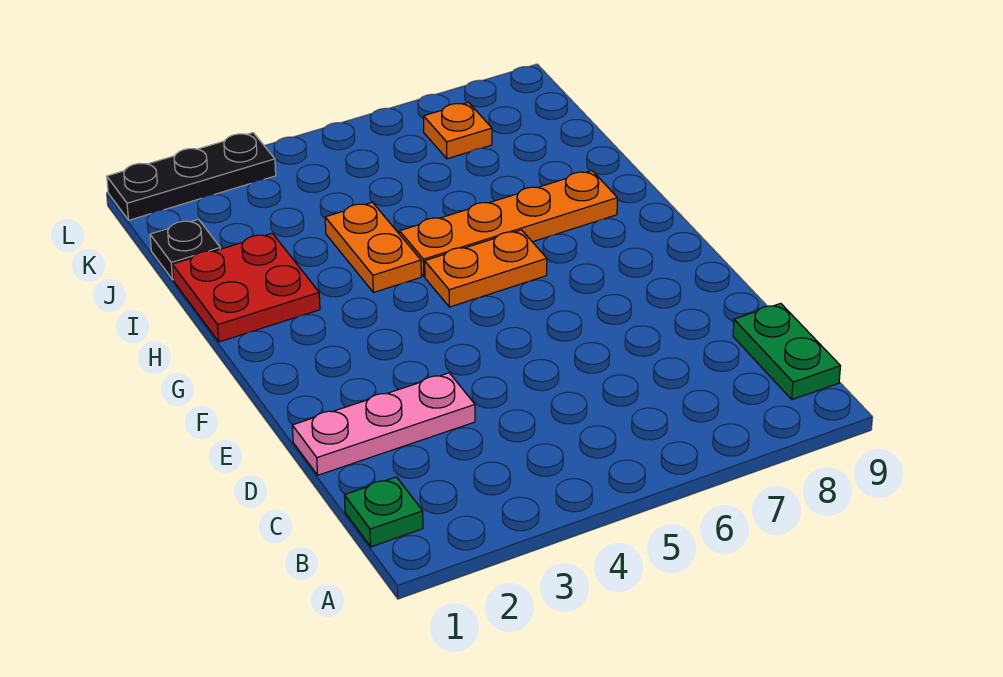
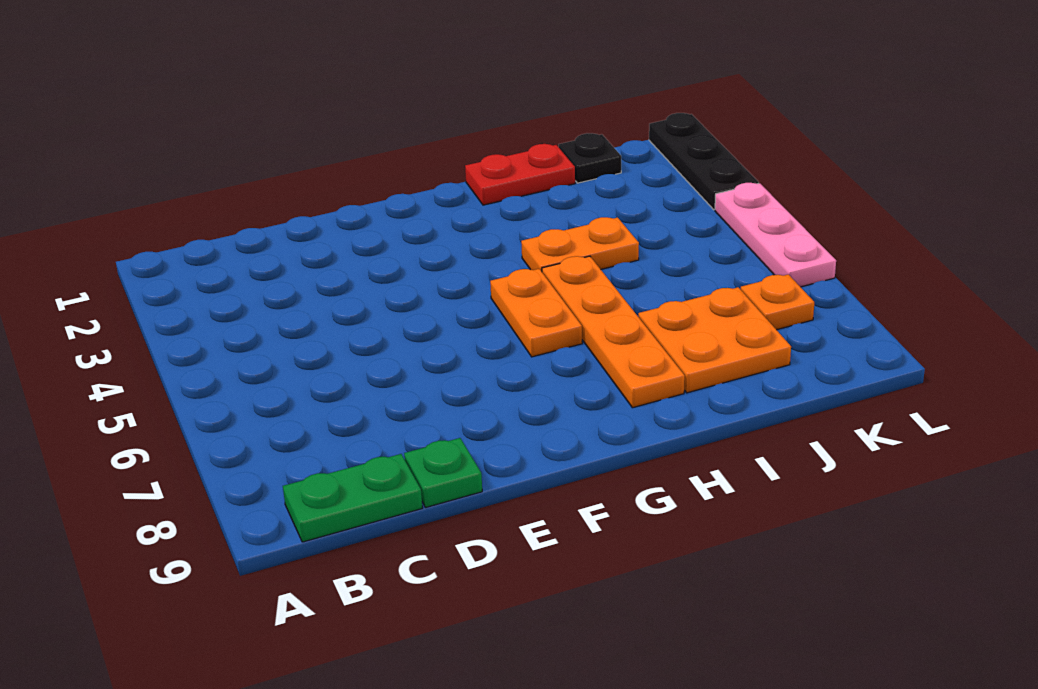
green plate B1 level 1 -> green plate D9 level 1
pink plate D1:D3 level 1 -> pink plate L4:L6 level 1
red plate H1:I2 level 1 -> red plate H1:I1 level 1
none -> orange plate I7:J8 level 1

